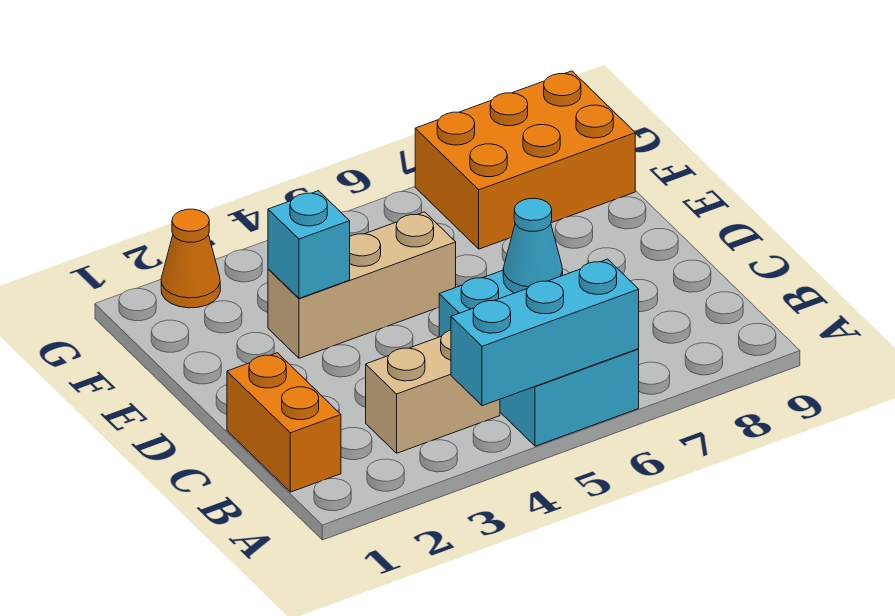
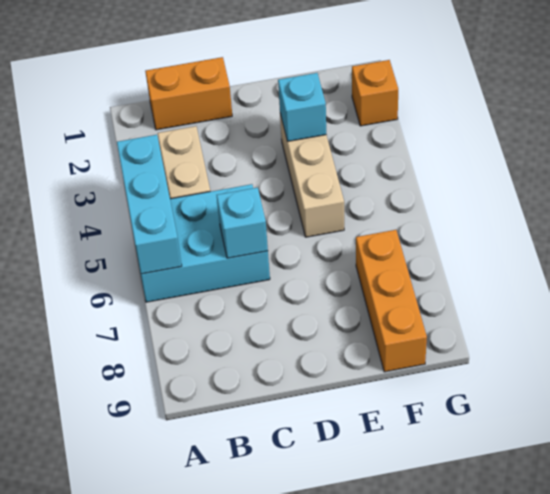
cyan cone C6 level 2 -> cyan brick C6 level 2
orange brick F7:G9 level 1 -> orange brick F7:F9 level 1
orange cone G2 level 1 -> orange brick G2 level 1

